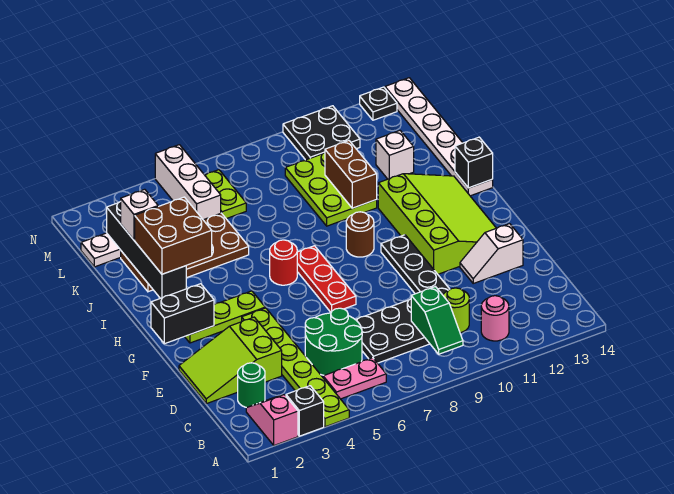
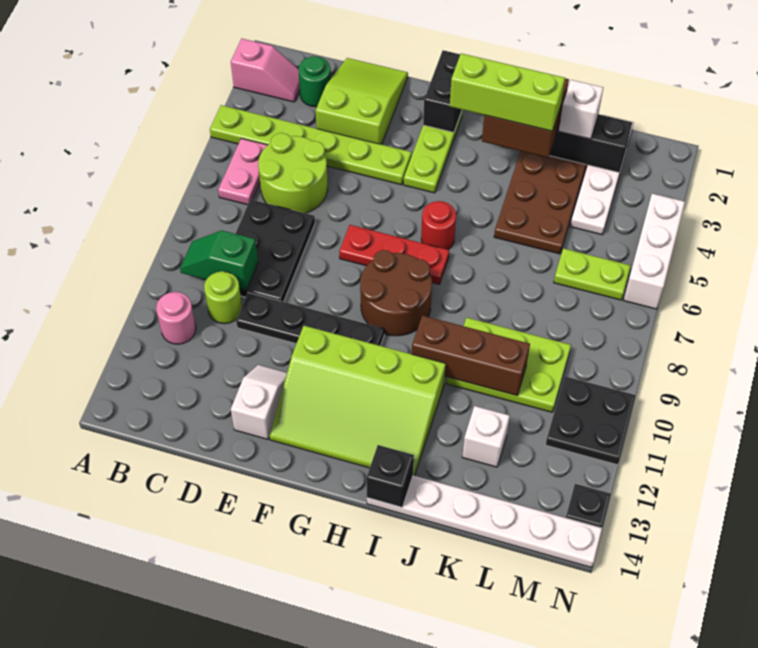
black brick A3 level 1 -> none
green round brick C5:D6 level 1 -> lime round brick C5:D6 level 1
none -> lime brick H3:J3 level 4
brown round brick H9 level 1 -> brown round brick G8:H9 level 1
brown brick J10:K10 level 2 -> brown brick I10:K10 level 2
white brick L5:N5 level 1 -> white brick N4:N6 level 1

